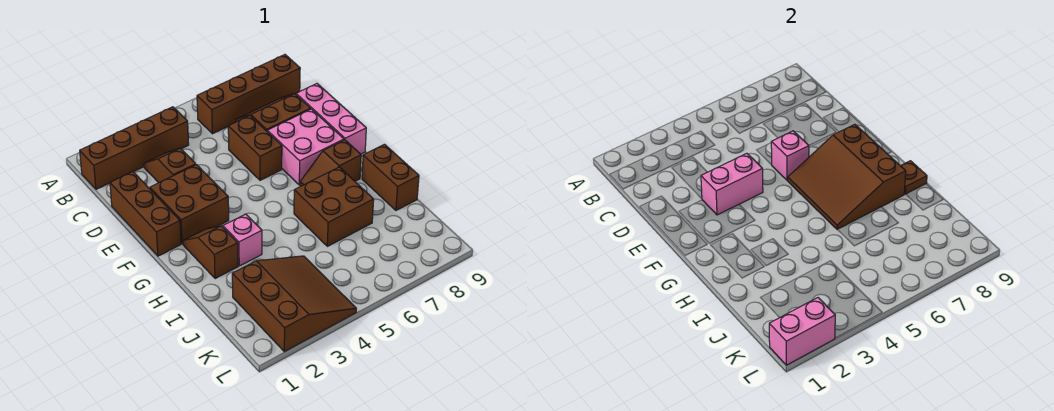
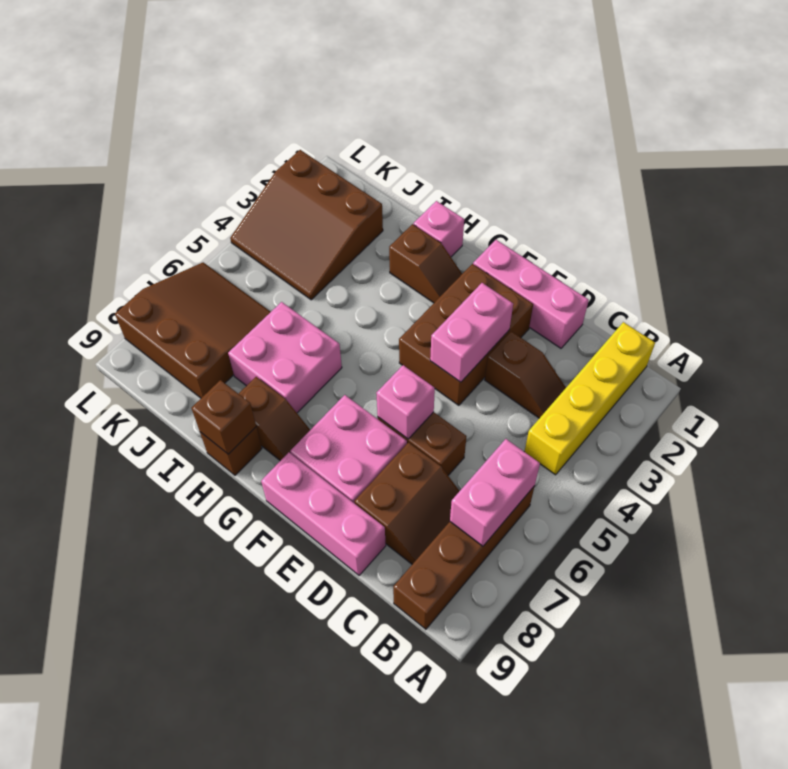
brown brick B1:B4 level 1 -> yellow brick B1:B4 level 1
brown brick D1:F1 level 1 -> pink brick D1:F1 level 1
brown brick E2:F3 level 1 -> brown brick E2:F4 level 1
brown slope F6:H8 level 2 top 8 -> brown slope J6:L8 level 1 top 8
brown slope G7:G8 level 1 top 8 -> brown slope G8:H8 level 1 top H
pink brick H3 level 1 -> pink brick H1 level 1
brown brick H6:I7 level 1 -> pink brick H6:I7 level 1
brown brick H9:I9 level 1 -> brown brick H9 level 1
brown plate H9 level 2 -> brown brick H9 level 2
pink brick L1:L2 level 2 -> pink brick B6:B7 level 2

